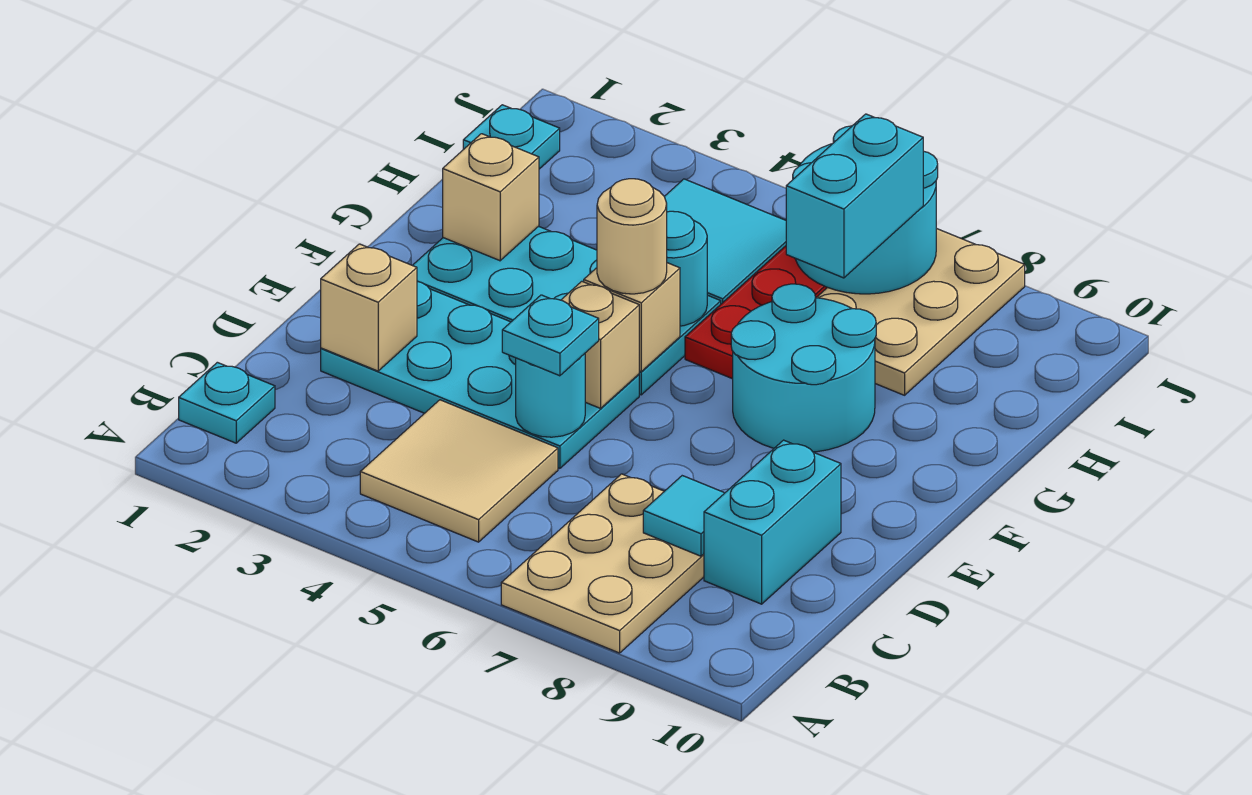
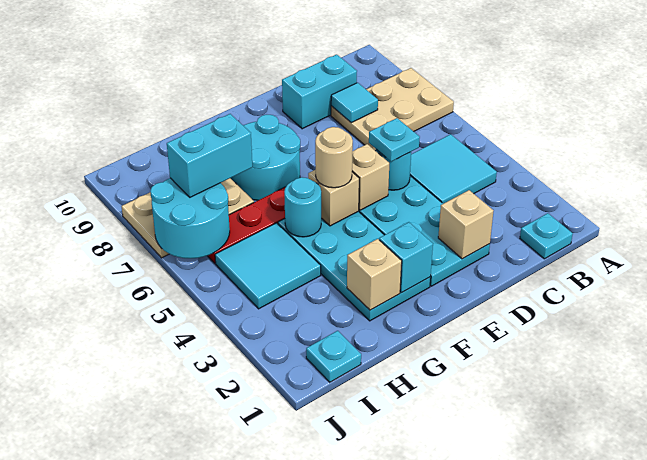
tan tile B4:C5 level 1 -> cyan tile B4:C5 level 1
none -> cyan brick F2 level 2

